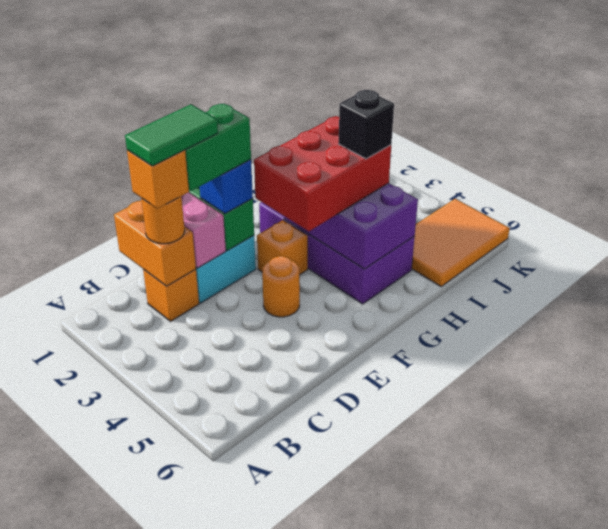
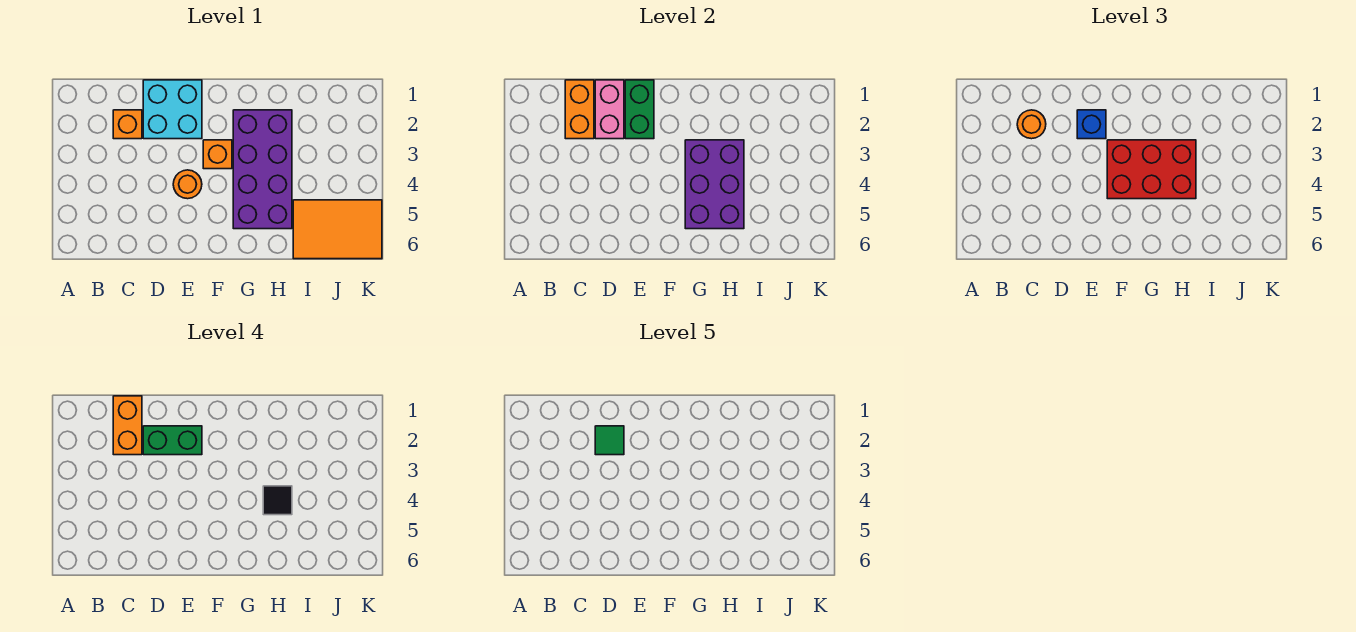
orange brick C2 level 4 -> orange brick C1:C2 level 4
green tile C2:D2 level 5 -> green tile D2 level 5
black brick H4 level 4 -> black tile H4 level 4

